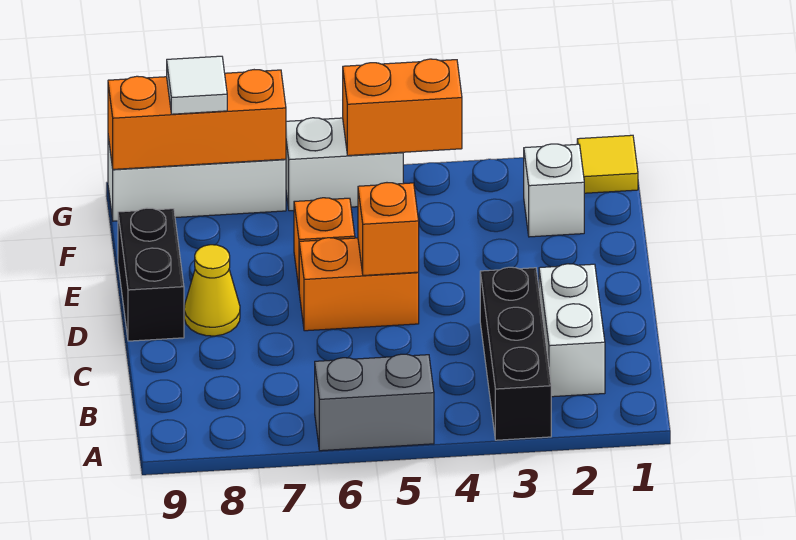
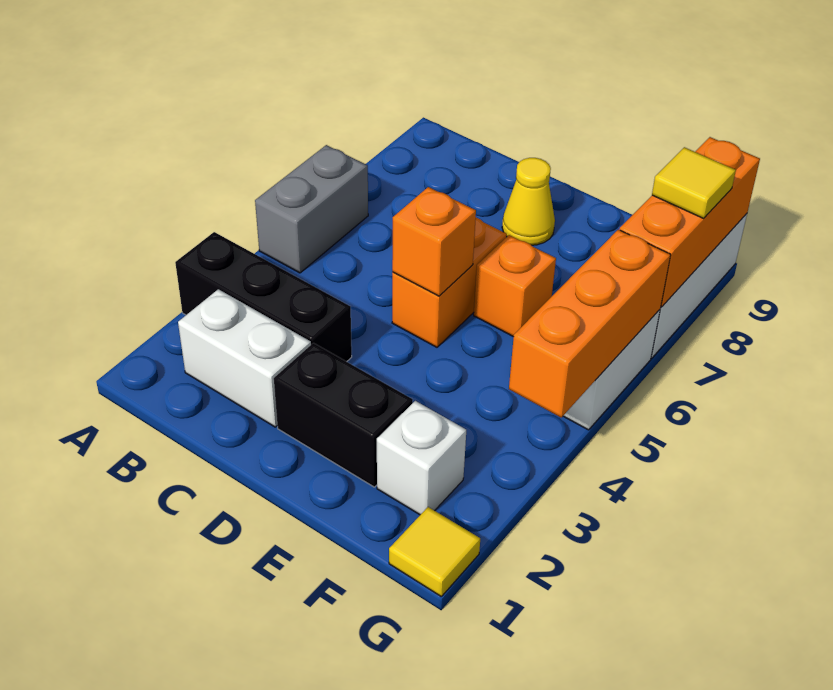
black brick D9:E9 level 1 -> black brick D2:E2 level 1
orange brick G4:G5 level 2 -> orange brick G4:G6 level 2
white tile G8 level 3 -> yellow tile G8 level 3

